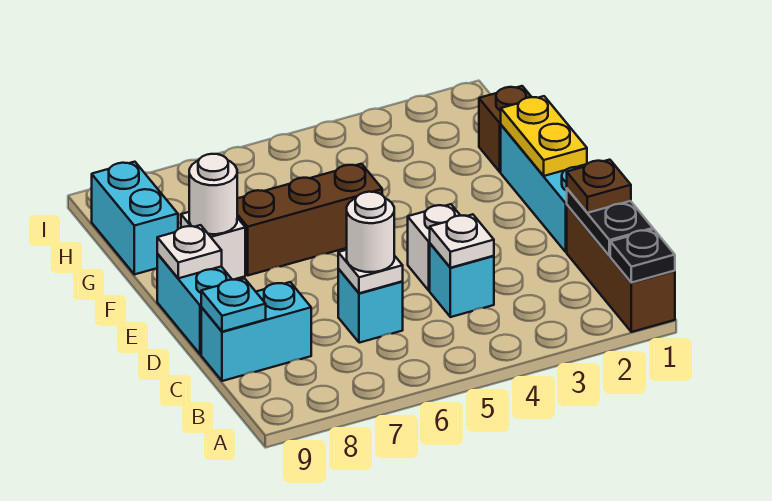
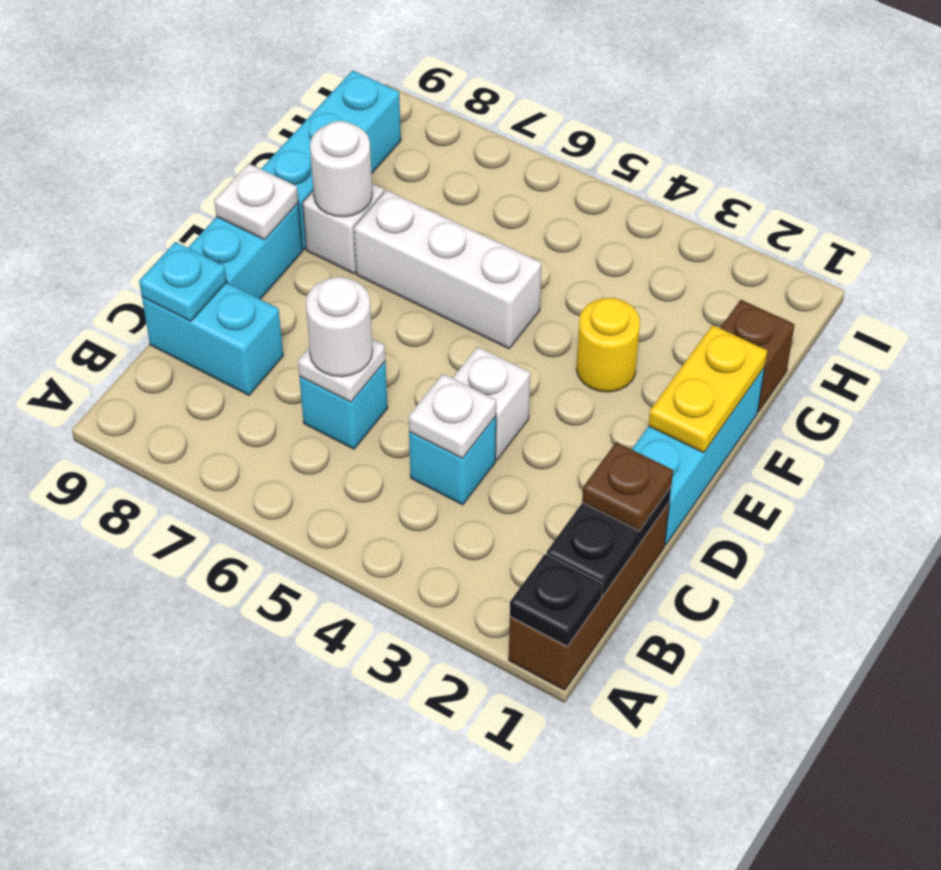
none -> yellow round brick F3 level 1
brown brick F5:F7 level 1 -> white brick F5:F7 level 1
cyan brick G9:H9 level 1 -> cyan brick F9:H9 level 1

